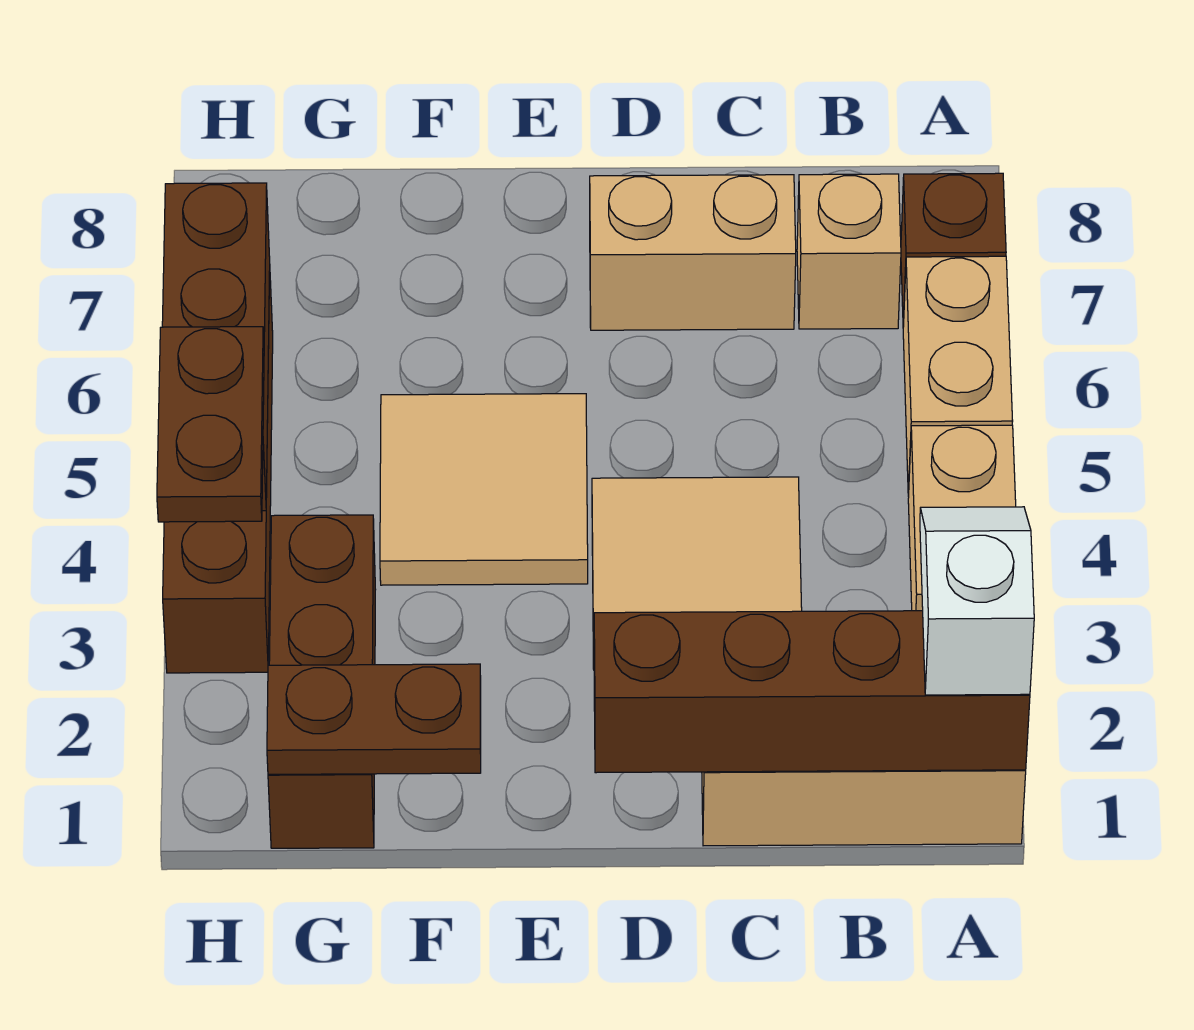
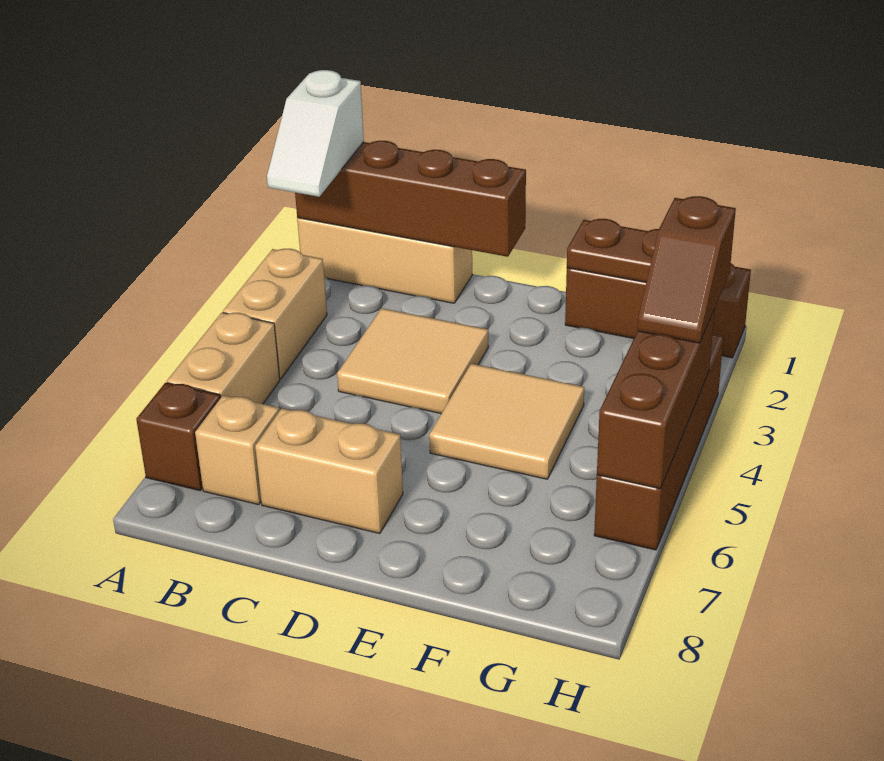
brown brick G1:G3 level 1 -> brown brick F1:H1 level 1
brown plate H3:H4 level 3 -> brown slope H3:H4 level 3 top 3

